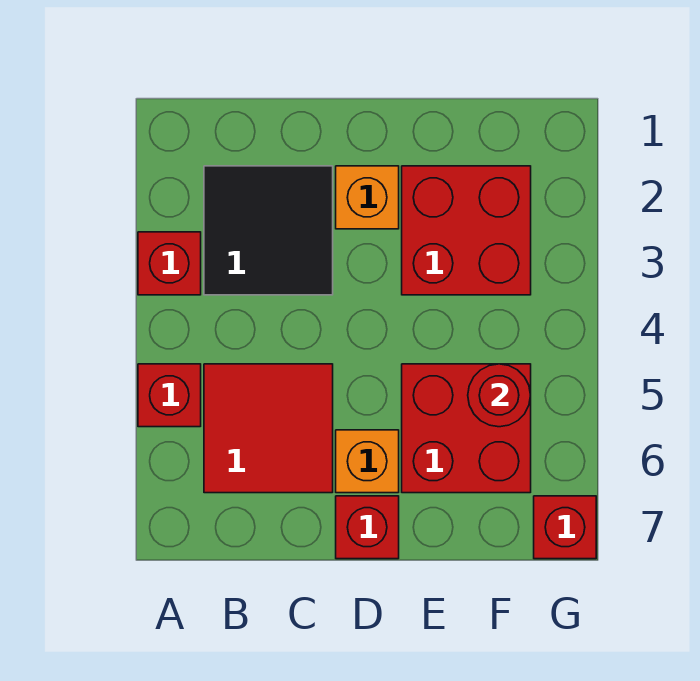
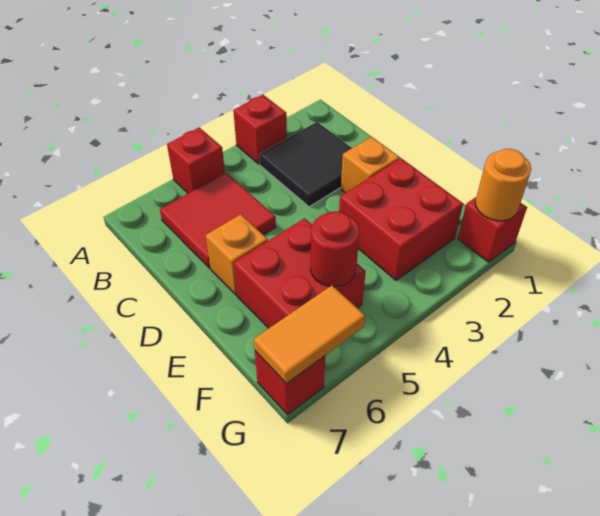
red brick D7 level 1 -> red brick G1 level 1
none -> orange round brick G1 level 2
none -> orange tile G6:G7 level 2

